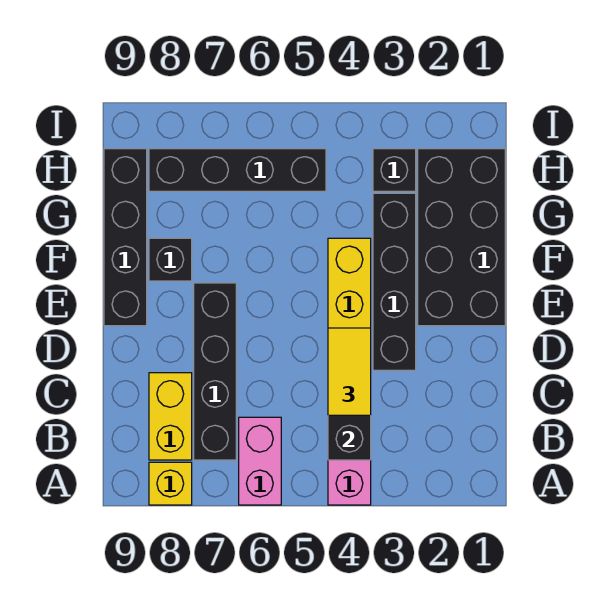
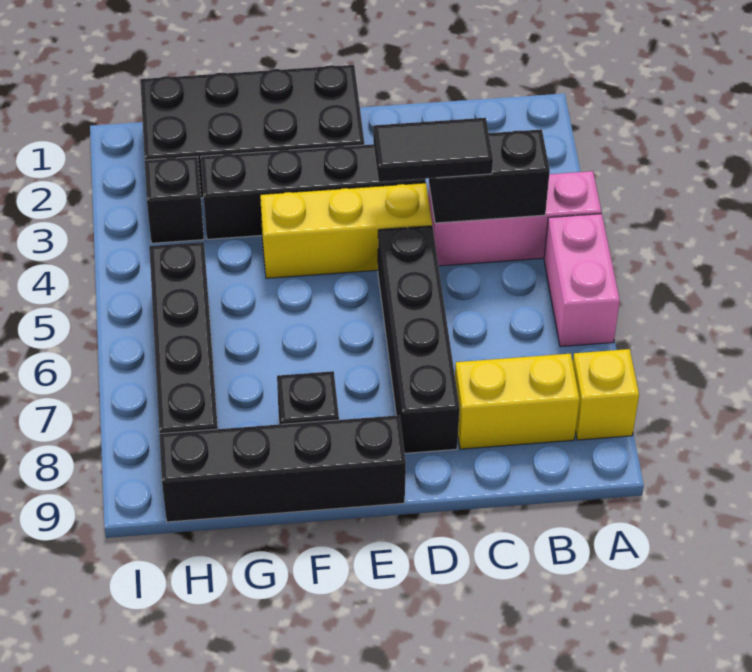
pink brick A6:B6 level 1 -> pink brick A5:A6 level 1
black brick B7:E7 level 1 -> black brick D5:D8 level 1
yellow tile C4:D4 level 3 -> black tile C4:D4 level 3

